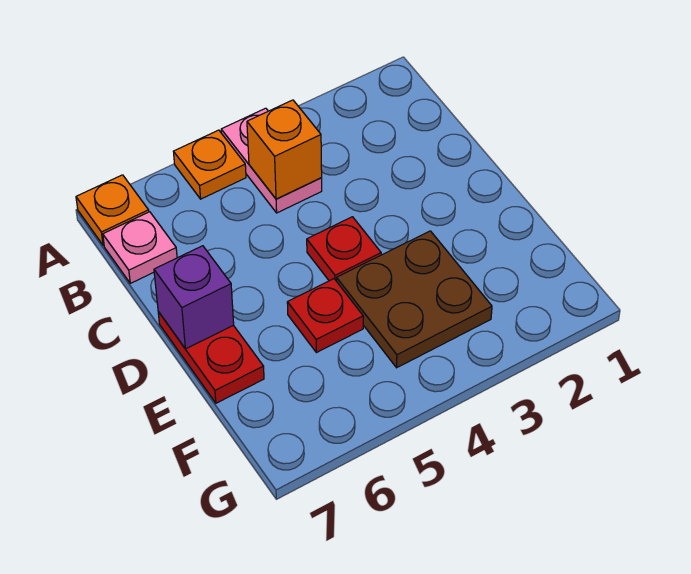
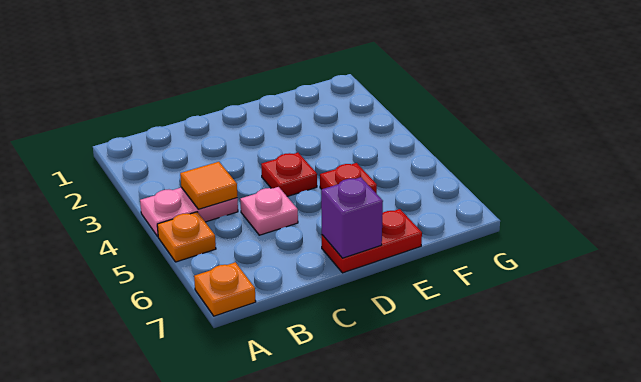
orange brick B4 level 2 -> orange tile B4 level 2
pink plate B7 level 1 -> pink plate C5 level 1
brown plate E3:F4 level 1 -> none

